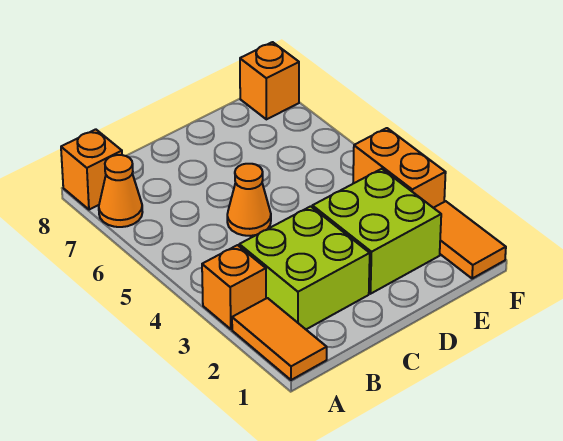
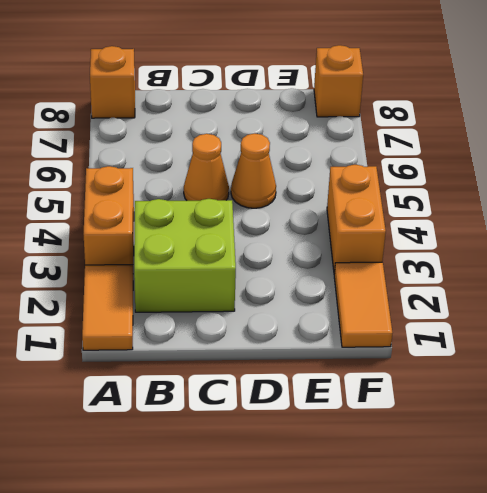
orange brick A3 level 1 -> orange brick A3:A4 level 1
orange cone A7 level 1 -> orange cone D5 level 1
lime brick D2:E3 level 1 -> none

